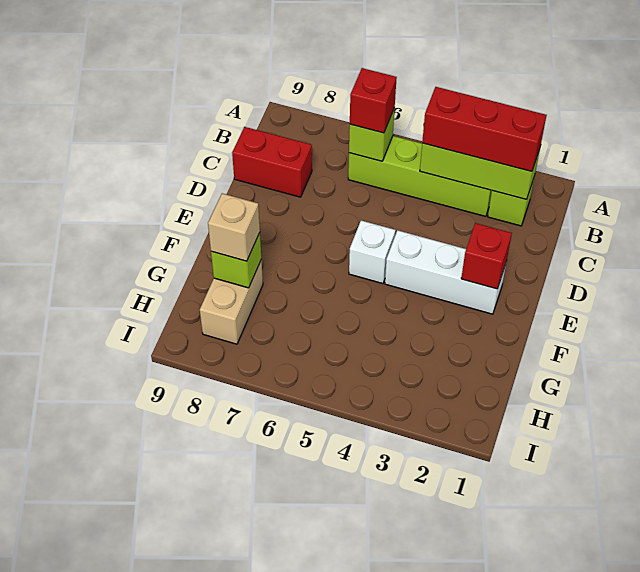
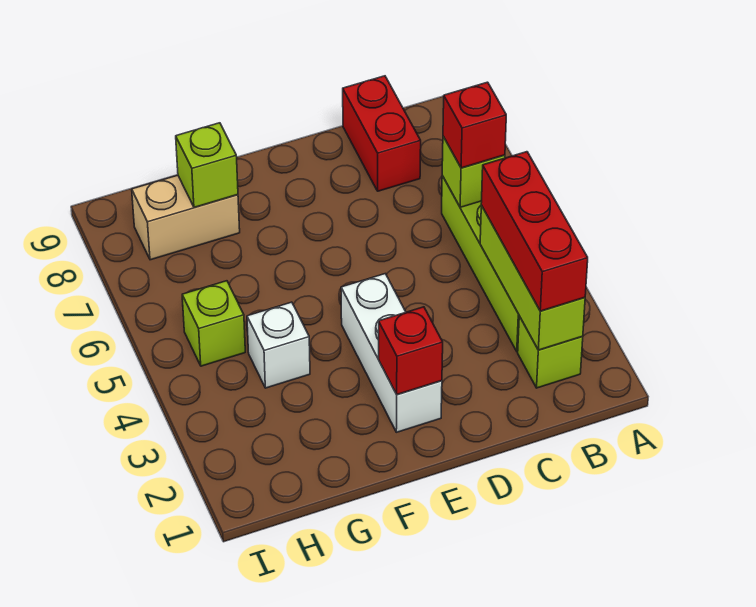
white brick E5 level 1 -> white brick G4 level 1
tan brick G8 level 3 -> none
none -> lime brick H5 level 1

